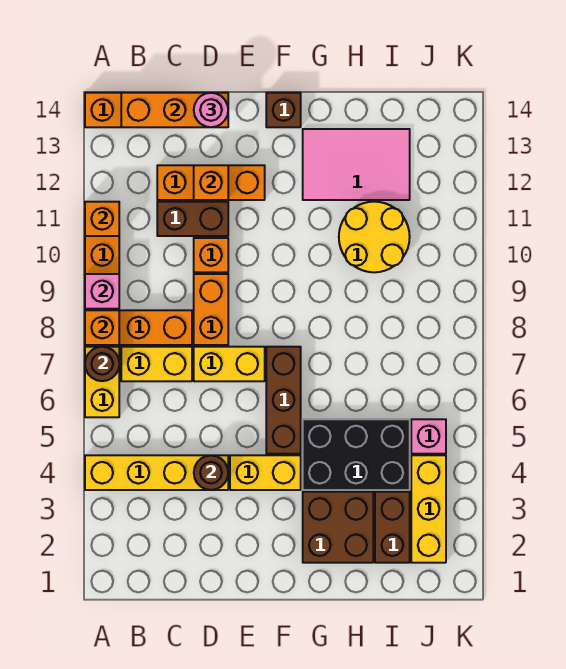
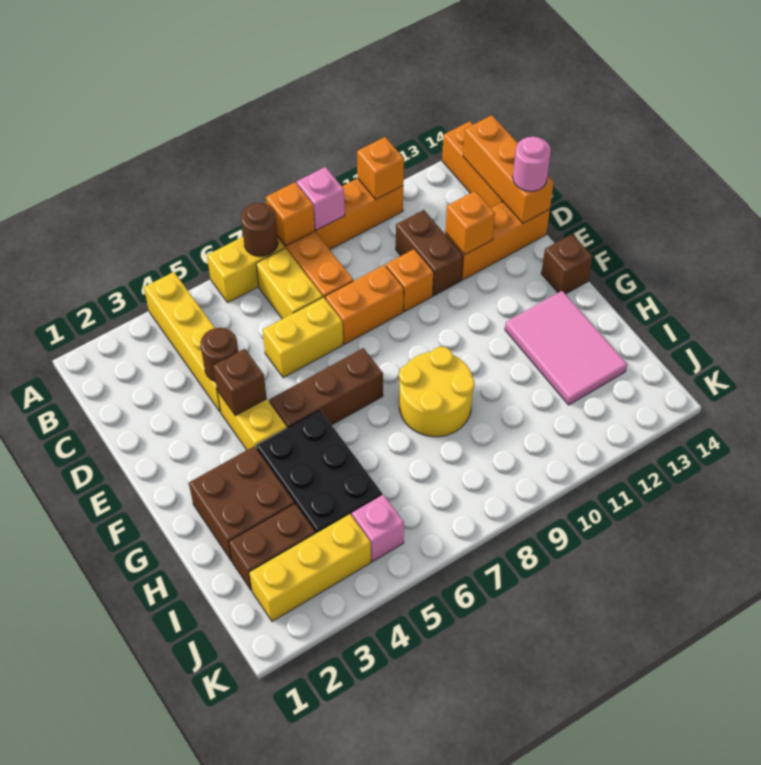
orange brick C12:E12 level 1 -> orange brick D12:D14 level 1
yellow brick D7:E7 level 1 -> yellow brick D6:D7 level 1
none -> brown brick E4 level 2
yellow round brick H10:I11 level 1 -> yellow round brick G8:H9 level 1

